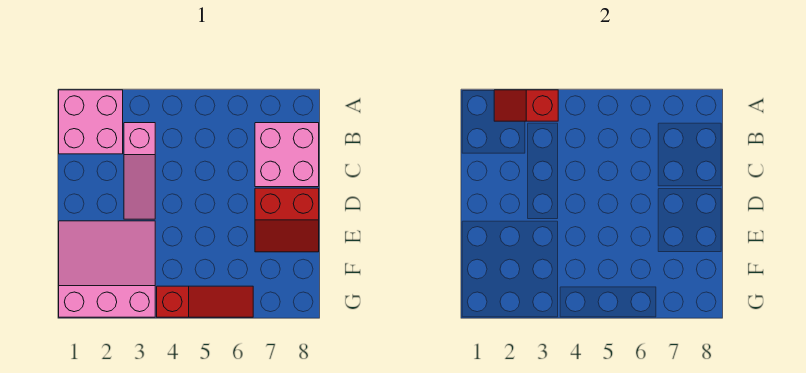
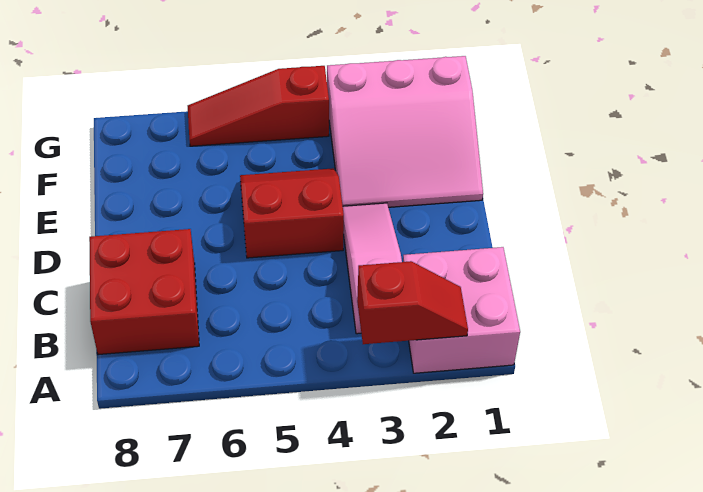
pink brick B7:C8 level 1 -> red brick B7:C8 level 1
red slope D7:E8 level 1 top D -> red slope D4:E5 level 1 top D

